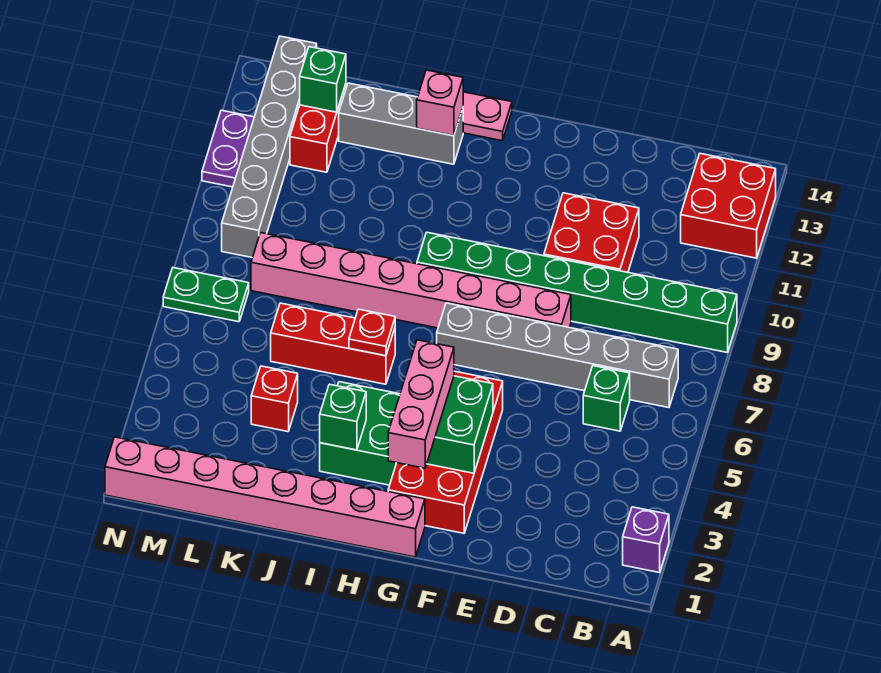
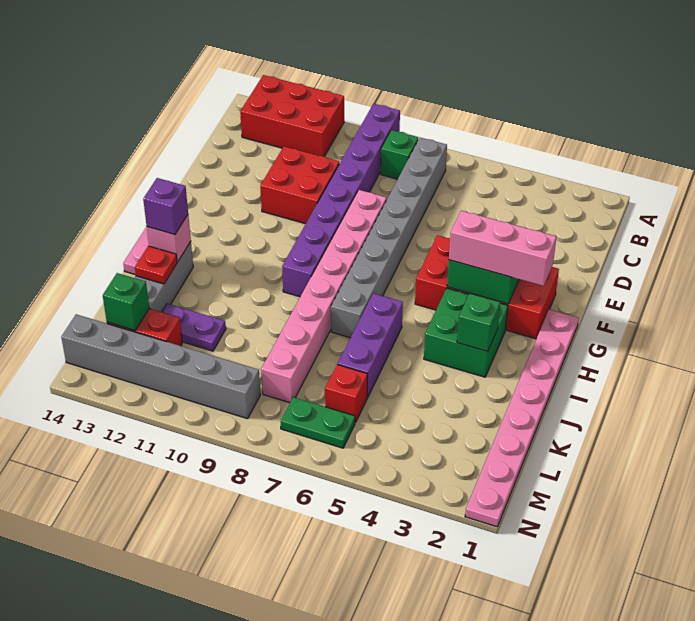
purple brick A2 level 1 -> purple brick I13 level 3
green brick A9:H9 level 1 -> purple brick A9:H9 level 1
red brick A12:B13 level 1 -> red brick A11:B13 level 1
grey brick B7:G7 level 1 -> grey brick B7:I7 level 1
green brick C6 level 1 -> green brick B8 level 1
pink brick G1:N1 level 1 -> pink plate G1:N1 level 1
red brick I6:K6 level 1 -> purple brick I6:K6 level 1
red plate I6 level 2 -> red plate J13 level 2
red brick K4 level 1 -> red brick L6 level 1
green plate M7:N7 level 1 -> green plate M6:M7 level 1
purple plate N11:N12 level 1 -> purple plate K11:K12 level 1

